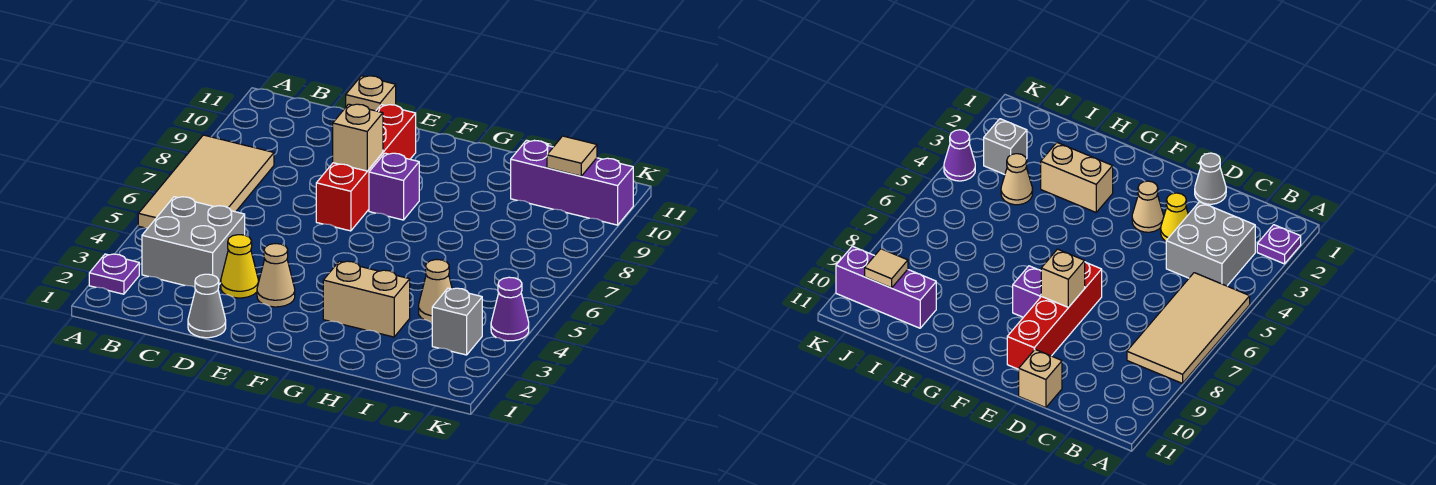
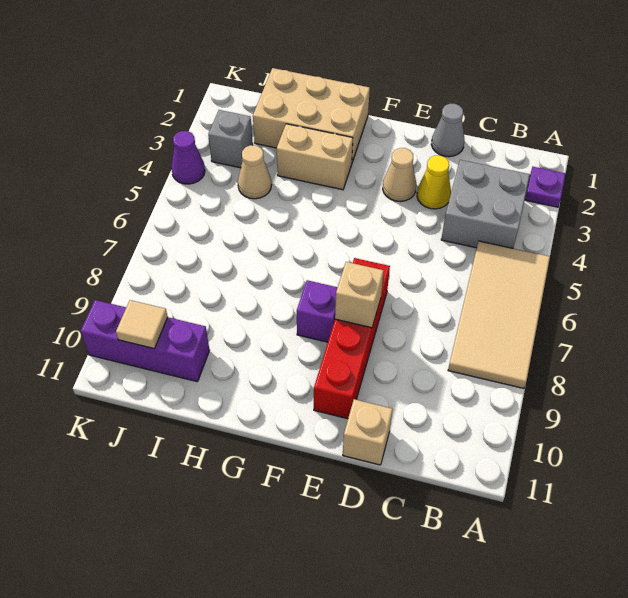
none -> tan brick G1:I2 level 1

